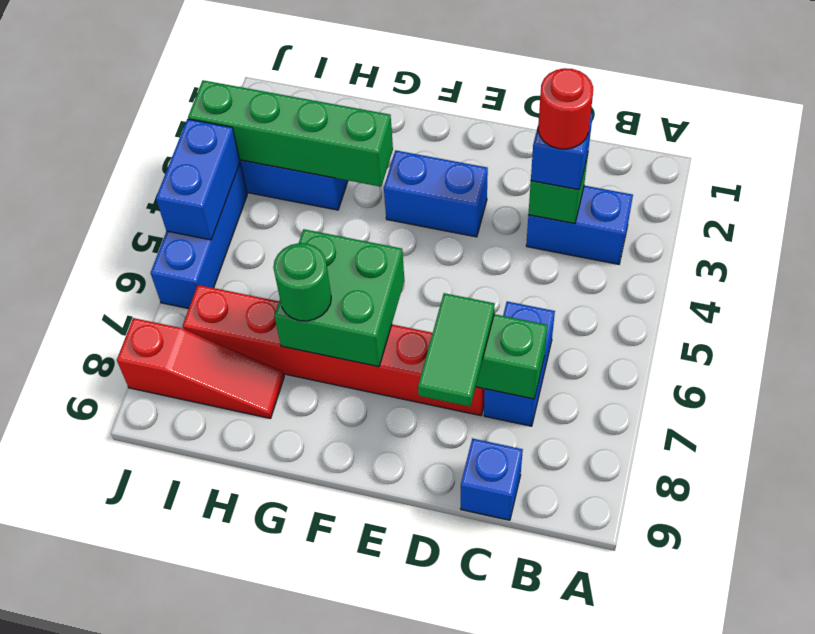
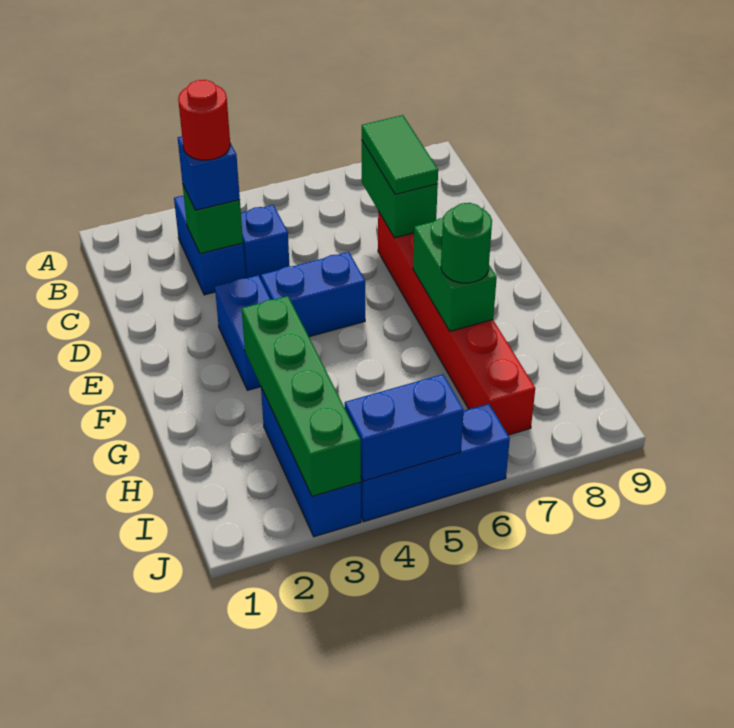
blue brick C6:C7 level 1 -> blue brick E4:E5 level 1
blue brick C9 level 1 -> blue brick C4 level 1
green tile D7:D8 level 3 -> green tile C7:D7 level 3
green brick F6:G7 level 2 -> green brick F7:G7 level 2
red slope H8:J8 level 1 top J -> none

